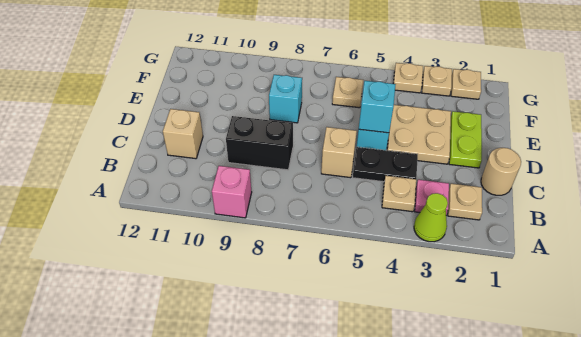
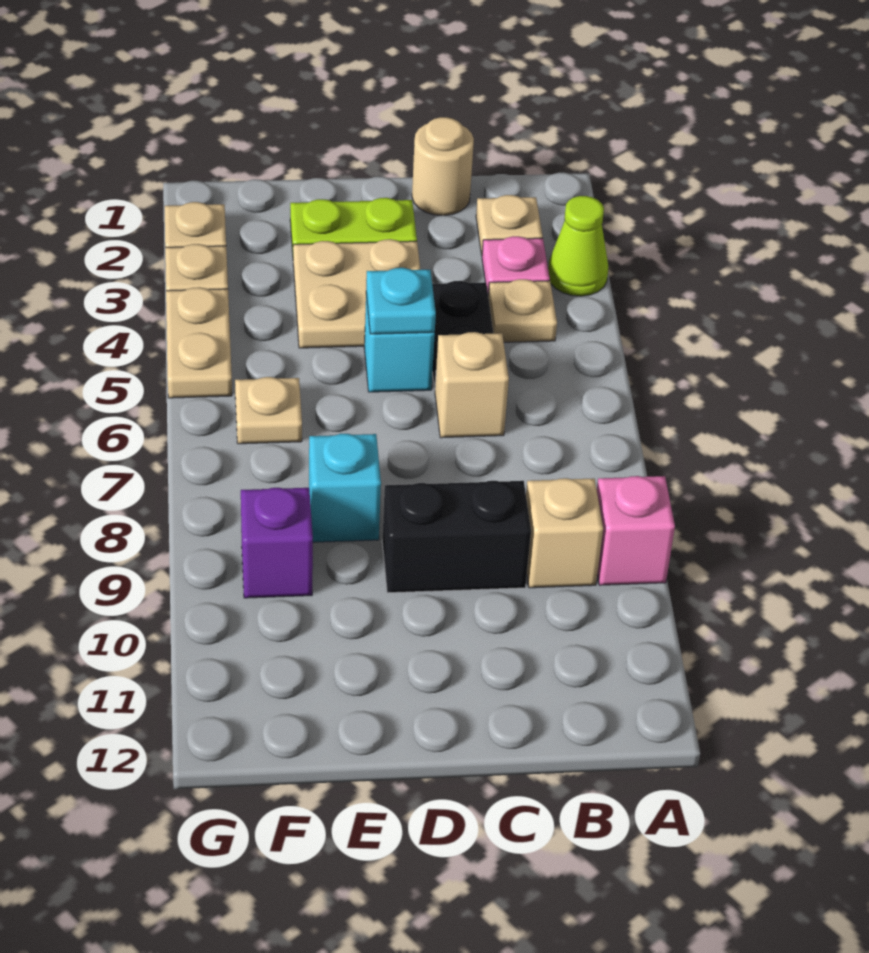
black brick C8:C9 level 1 -> black brick C9:D9 level 1
tan brick C11 level 1 -> tan brick B9 level 1
cyan brick D5 level 2 -> cyan plate D5 level 2
none -> purple brick F9 level 1
tan plate G4 level 1 -> tan plate G4:G5 level 1

